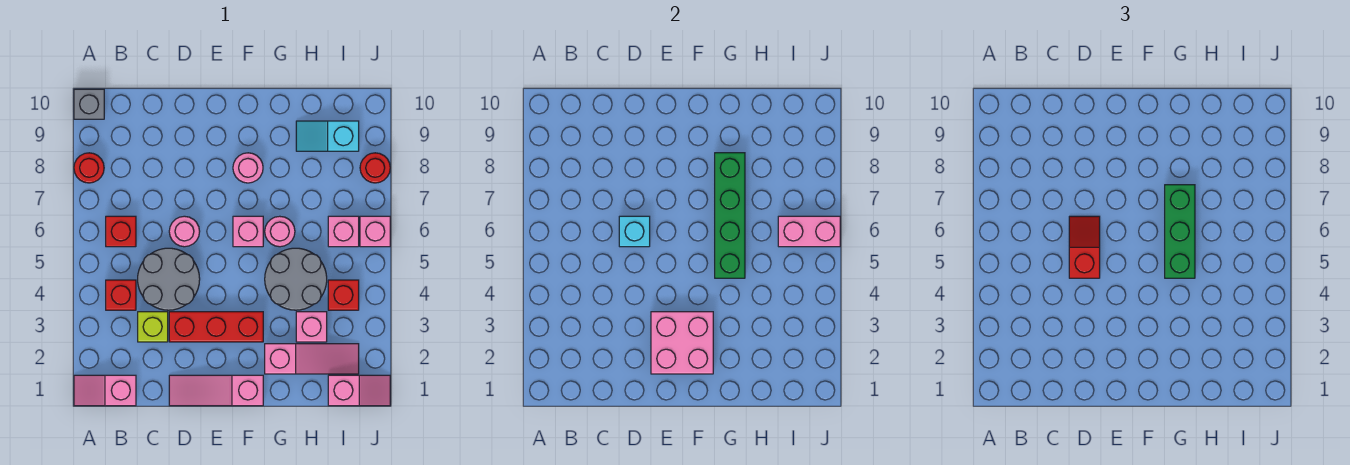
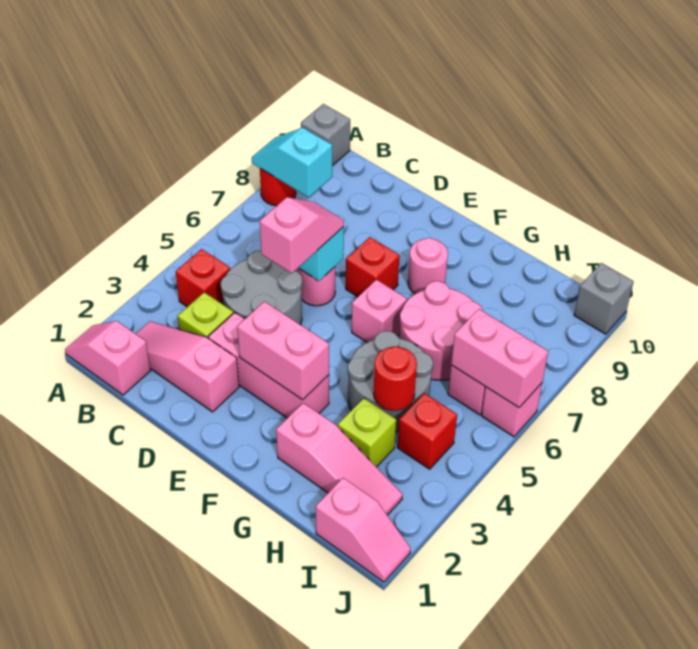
red brick B6 level 1 -> red brick E7 level 1
pink slope D1:F1 level 1 top F -> pink slope B2:D2 level 1 top D
red brick D3:F3 level 1 -> pink brick D3:F3 level 1
red slope D5:D6 level 3 top 5 -> pink slope D5:D6 level 3 top 5
pink brick E2:F3 level 2 -> pink brick E3:F3 level 2
green brick G5:G8 level 2 -> none
green brick G5:G7 level 3 -> none
pink round brick G6 level 1 -> pink round brick G6:H7 level 1
pink brick H3 level 1 -> lime brick H3 level 1
cyan slope H9:I9 level 1 top I -> cyan slope A8:B8 level 2 top B
red round brick J8 level 1 -> red round brick H4 level 2
none -> grey brick J10 level 1

